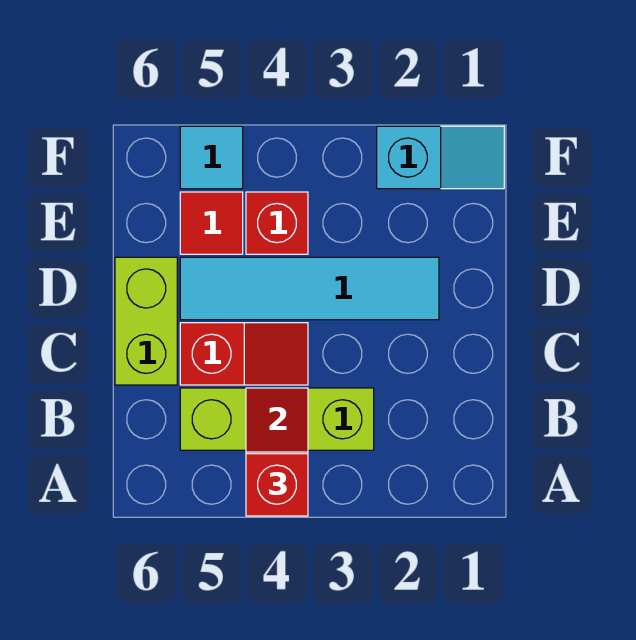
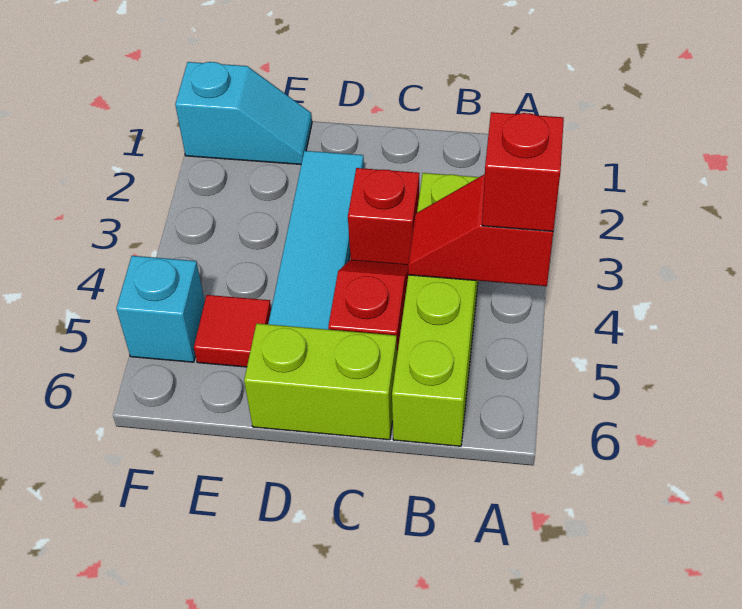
lime brick B3:B5 level 1 -> lime brick B3:B6 level 1
red brick E4 level 1 -> red brick C3 level 1
cyan slope F1:F2 level 1 top 2 -> cyan slope E1:F1 level 1 top F
cyan tile F5 level 1 -> cyan brick F5 level 1

